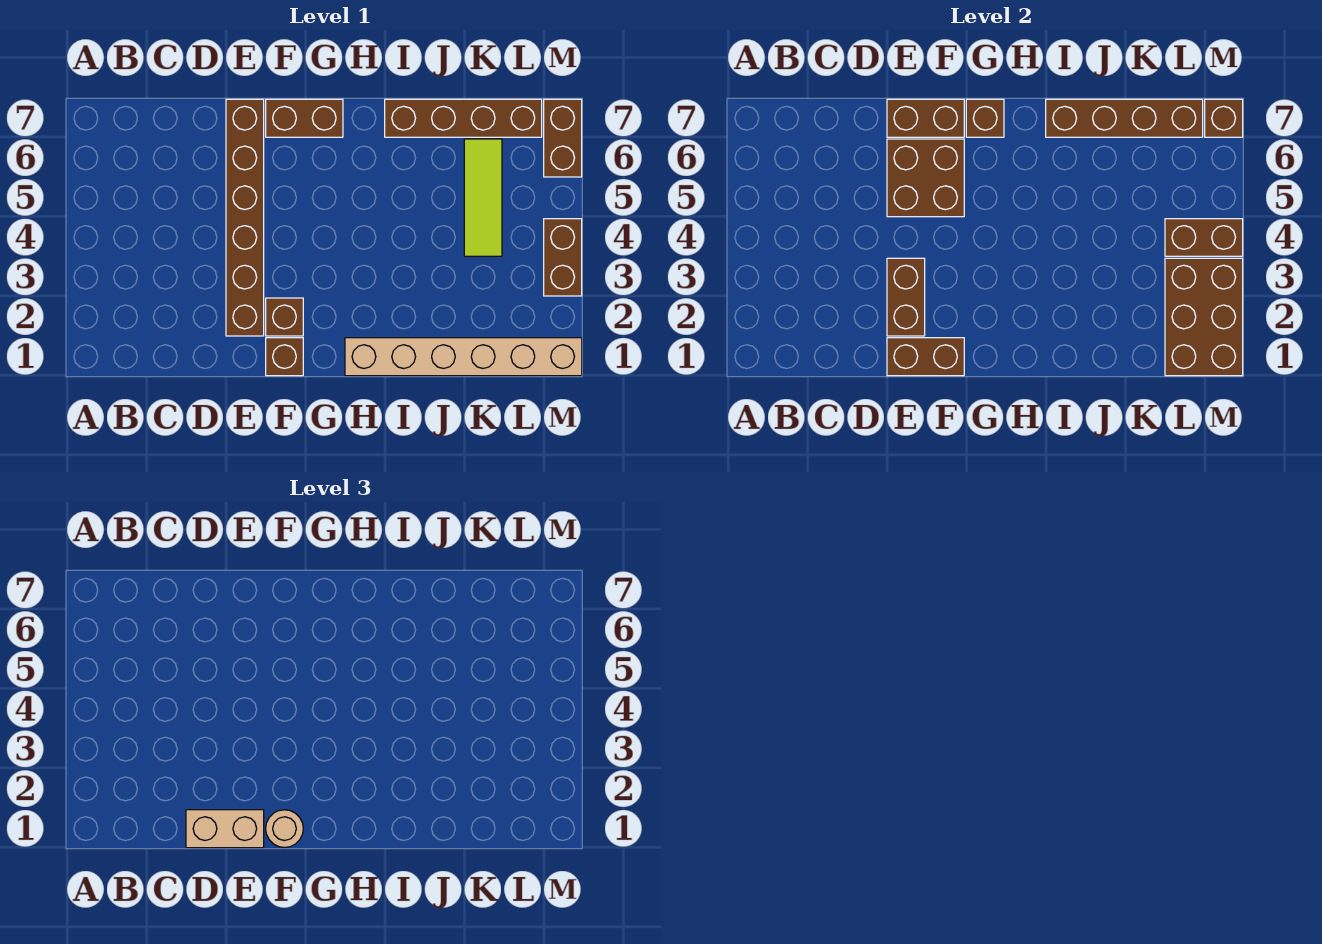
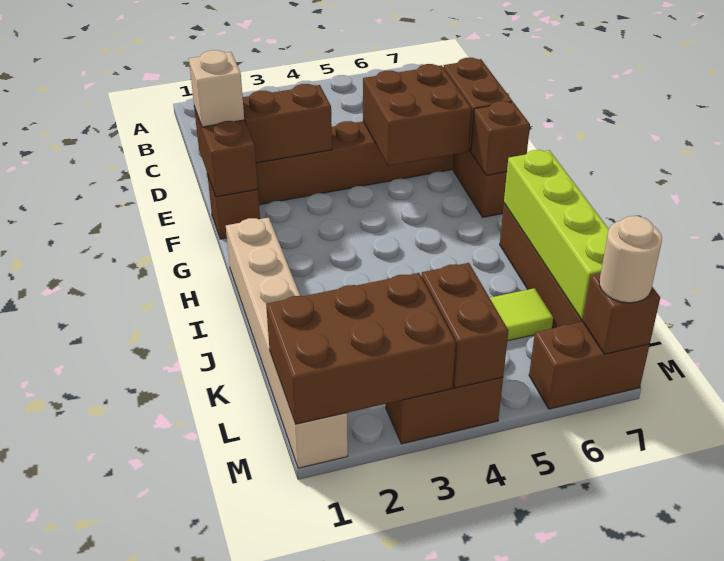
tan brick D1:E1 level 3 -> tan brick E1 level 3
tan round brick F1 level 3 -> tan round brick M7 level 3
brown brick F2 level 1 -> none
brown brick I7:L7 level 2 -> lime brick I7:L7 level 2

